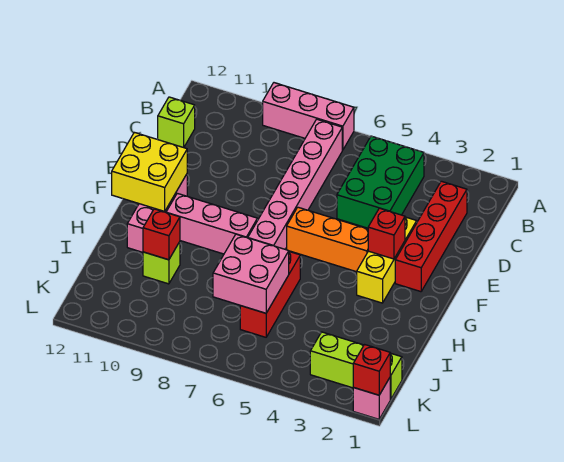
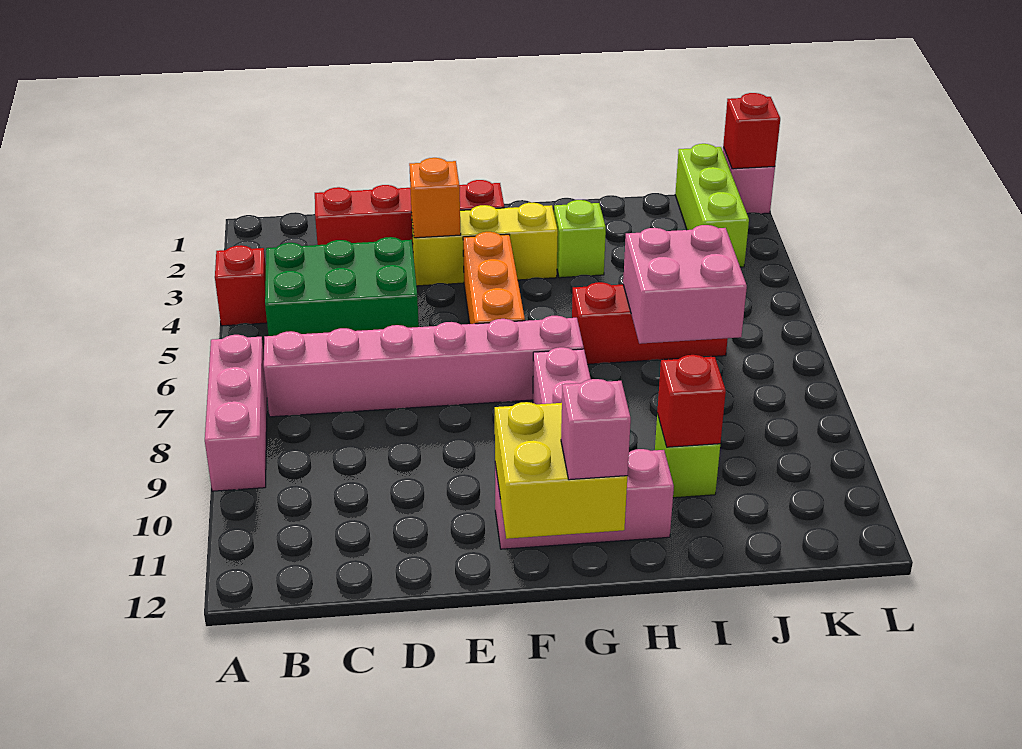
lime brick C12 level 1 -> lime brick H3 level 1
none -> orange brick E3 level 2
red brick F3 level 2 -> red brick A4 level 1
none -> pink brick G12 level 3

